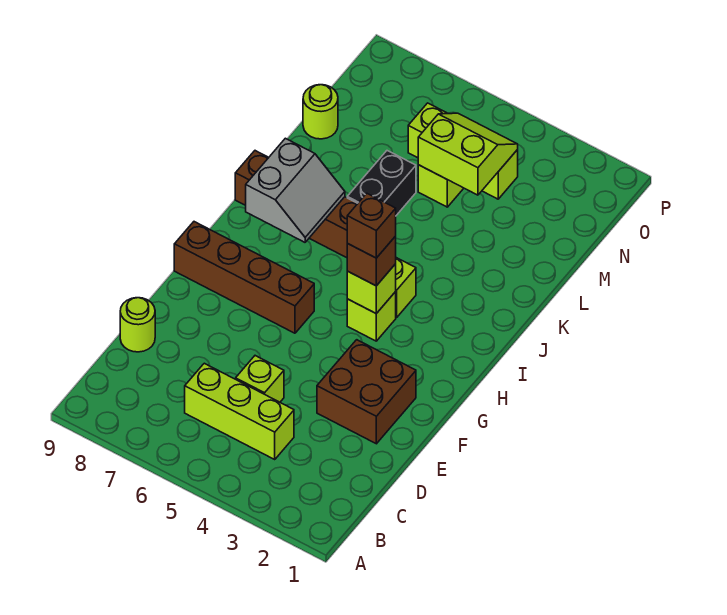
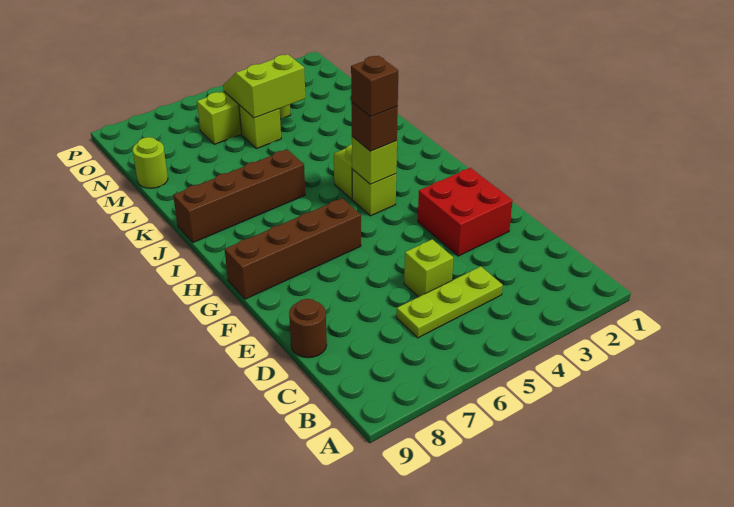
lime brick C4:C6 level 1 -> lime plate C4:C6 level 1
lime round brick D9 level 1 -> brown round brick D9 level 1
brown brick E2:F3 level 1 -> red brick E2:F3 level 1
grey slope I7:J8 level 2 top 8 -> none
black brick K6:L6 level 1 -> none

